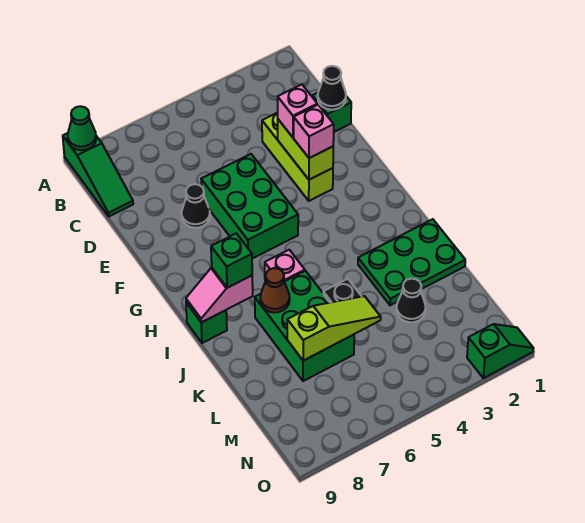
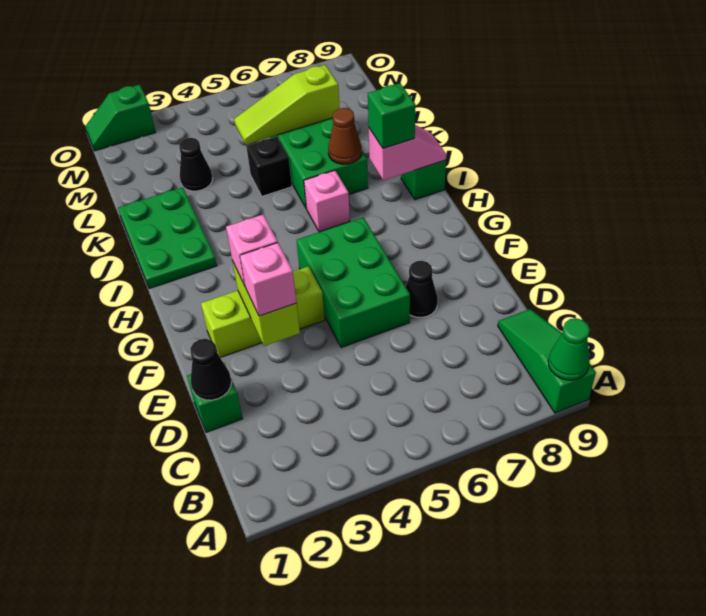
lime brick D3:F3 level 1 -> lime brick F2:F4 level 1
green plate J1:K3 level 1 -> green plate I1:K2 level 1

